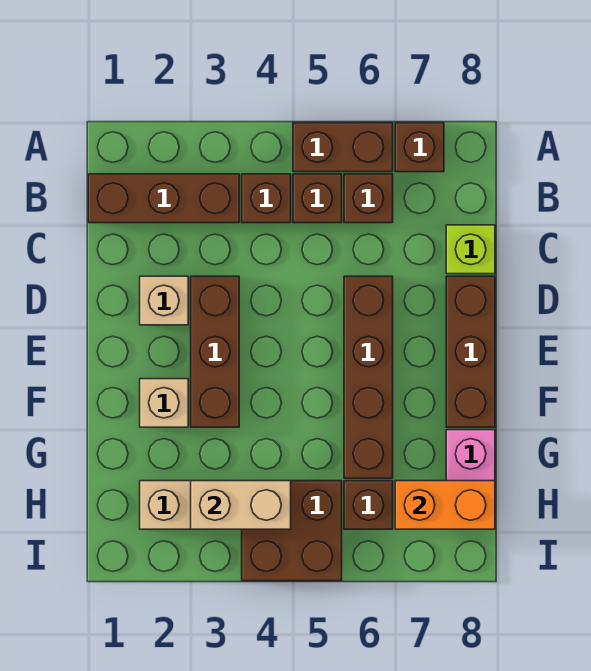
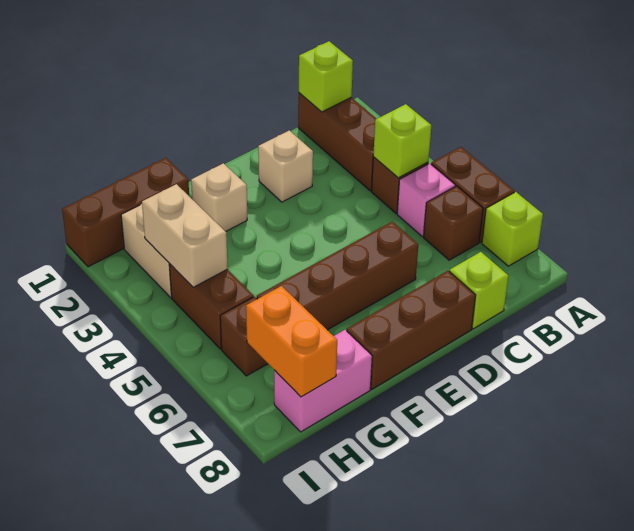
brown brick A7 level 1 -> lime brick A7 level 1
none -> lime brick B1 level 2
none -> lime brick B4 level 2
brown brick B5 level 1 -> pink brick B5 level 1
brown brick D3:F3 level 1 -> brown brick G1:I1 level 1
brown brick H4:I5 level 1 -> brown brick H4:H5 level 1

